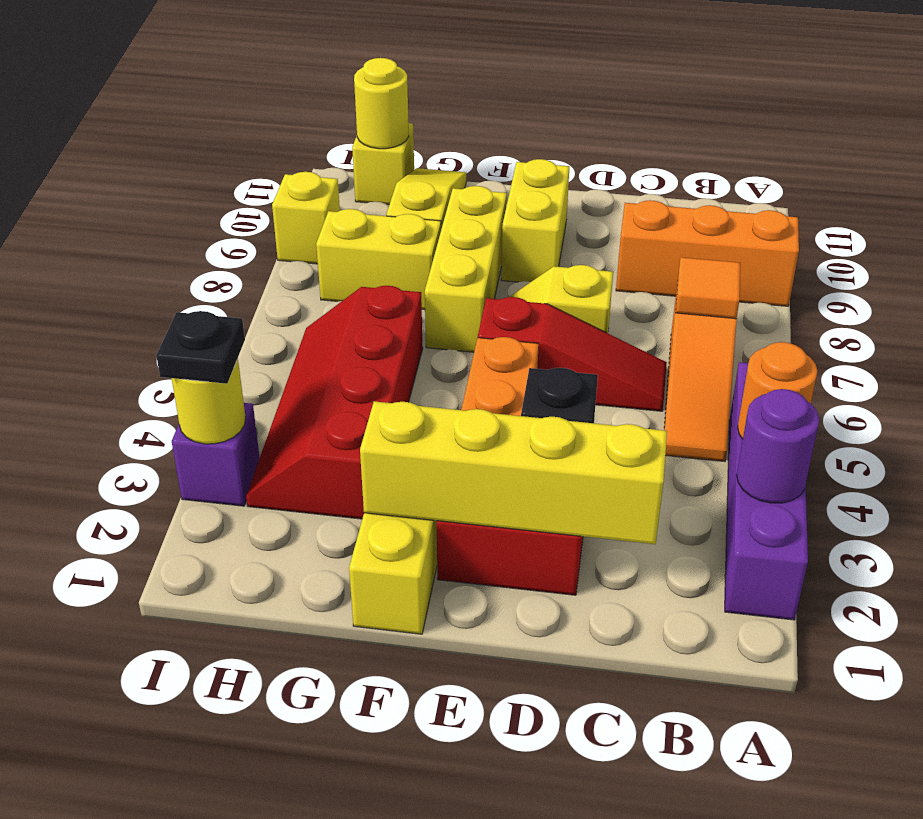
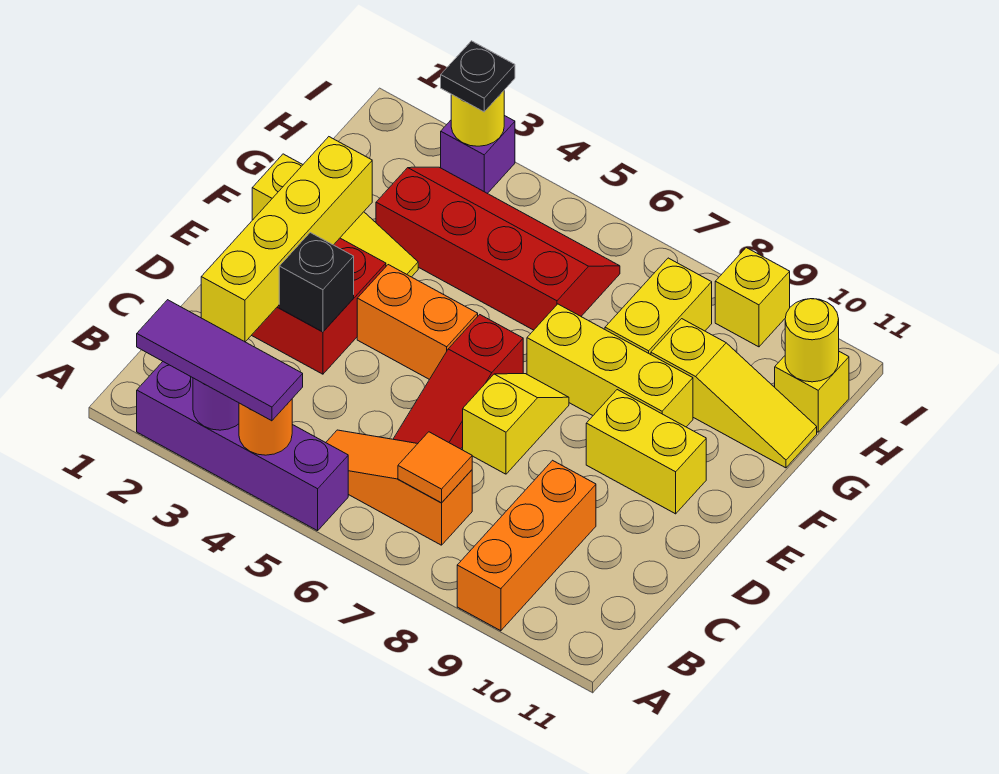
none -> purple tile A2:A4 level 3

